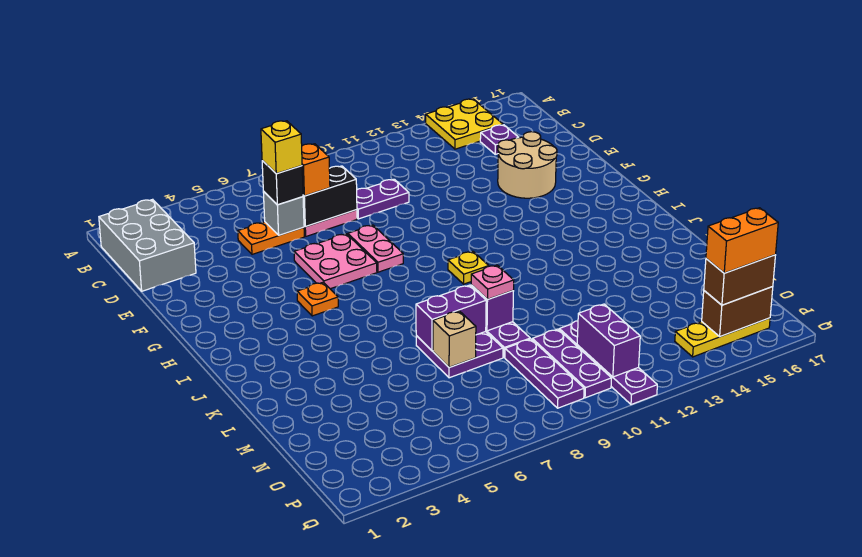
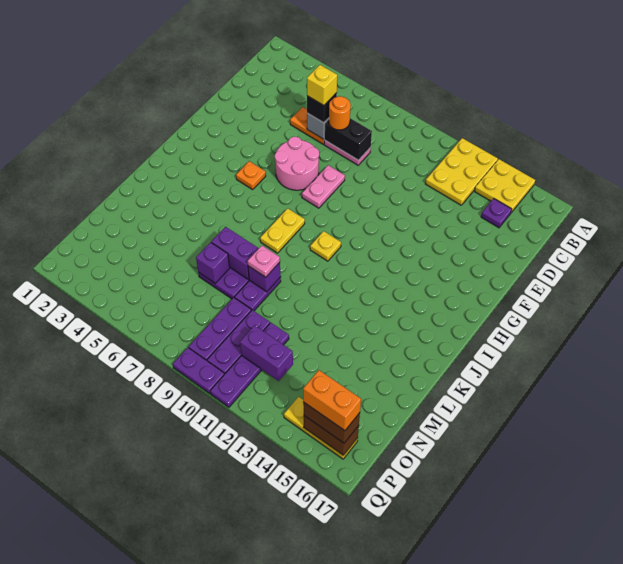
none -> yellow plate A12:C13 level 1
grey brick B1:D2 level 1 -> none
orange brick D7 level 3 -> orange round brick D7 level 3
purple plate D9:D10 level 1 -> purple plate Q9:Q10 level 1
tan round brick E14:F15 level 1 -> none
pink plate F6:G7 level 1 -> pink round brick F6:G7 level 1
none -> yellow plate I8:J8 level 1
tan brick M7 level 2 -> purple brick M7 level 2
purple brick O11:P11 level 2 -> purple brick O11:O12 level 2

